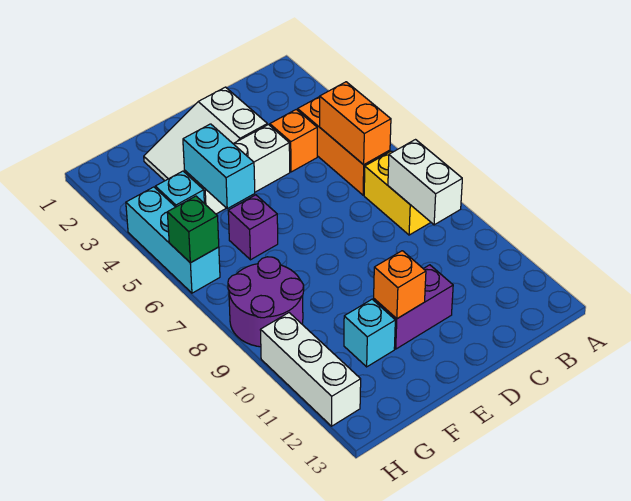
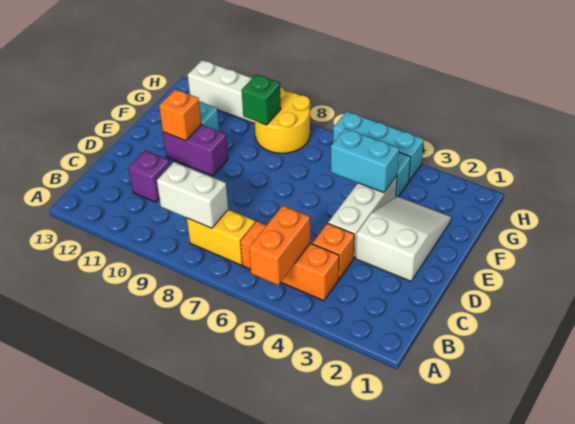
orange brick B5:B6 level 2 -> orange brick A5:B5 level 2
purple brick D11:E11 level 1 -> purple brick E10:E11 level 1
purple brick F6 level 1 -> purple brick C11 level 1
purple round brick G8:H9 level 1 -> yellow round brick G8:H9 level 1
green brick H6 level 2 -> green brick G9 level 2

